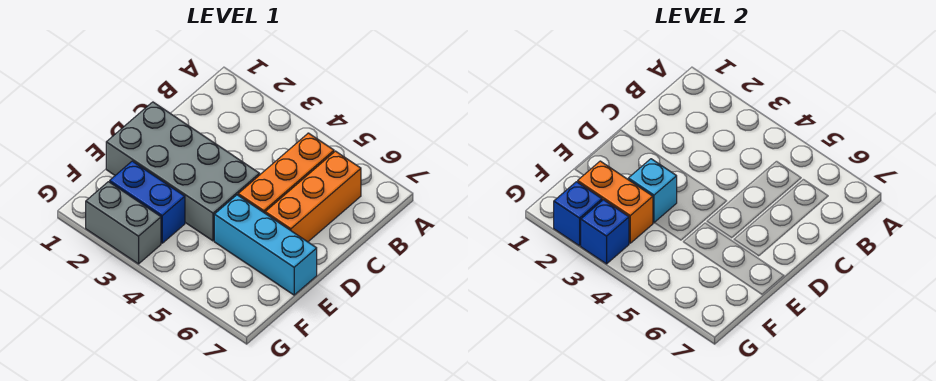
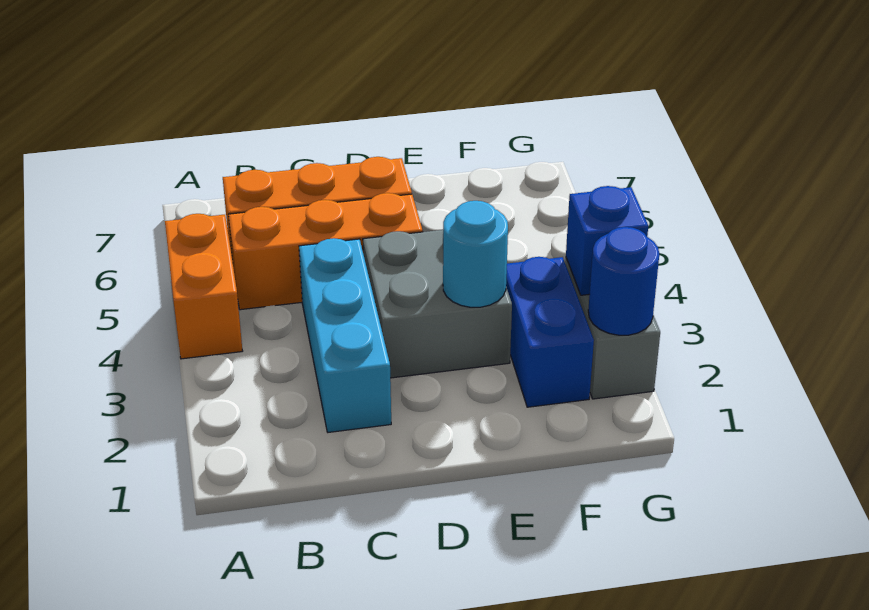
grey brick D1:E4 level 1 -> grey brick D3:E4 level 1
cyan brick E3 level 2 -> cyan round brick E3 level 2
cyan brick E5:E7 level 1 -> cyan brick C2:C4 level 1
orange brick F2:F3 level 2 -> orange brick A4:A5 level 1
blue brick G2 level 2 -> blue round brick G2 level 2

